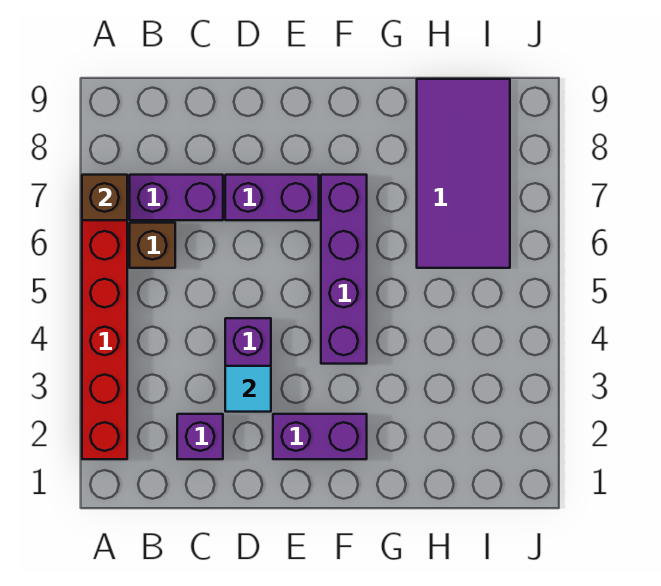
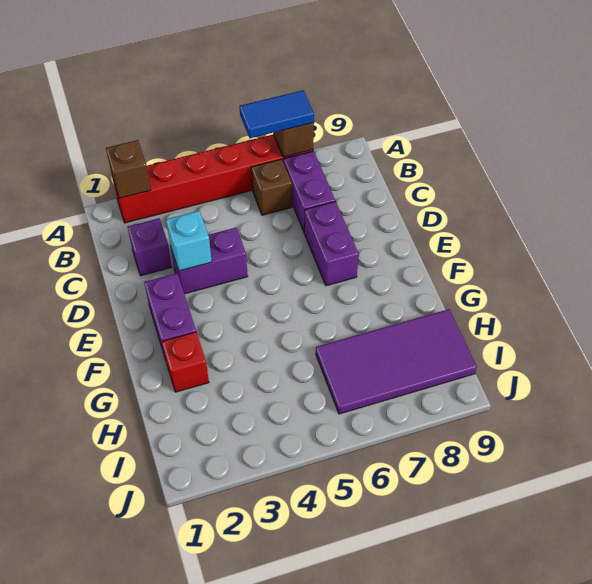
none -> brown brick A2 level 2
none -> blue tile A6:A7 level 3
cyan tile D3 level 2 -> cyan brick D3 level 2
purple brick F4:F7 level 1 -> none
none -> red brick G2 level 1

